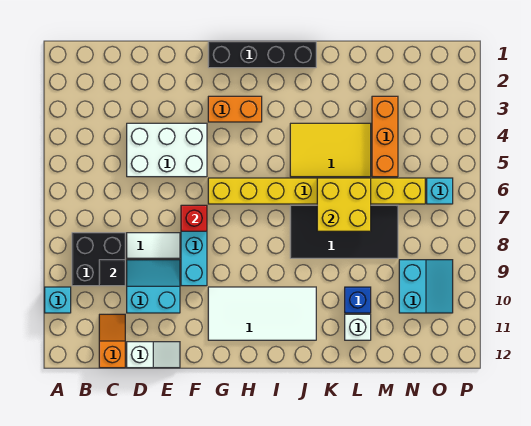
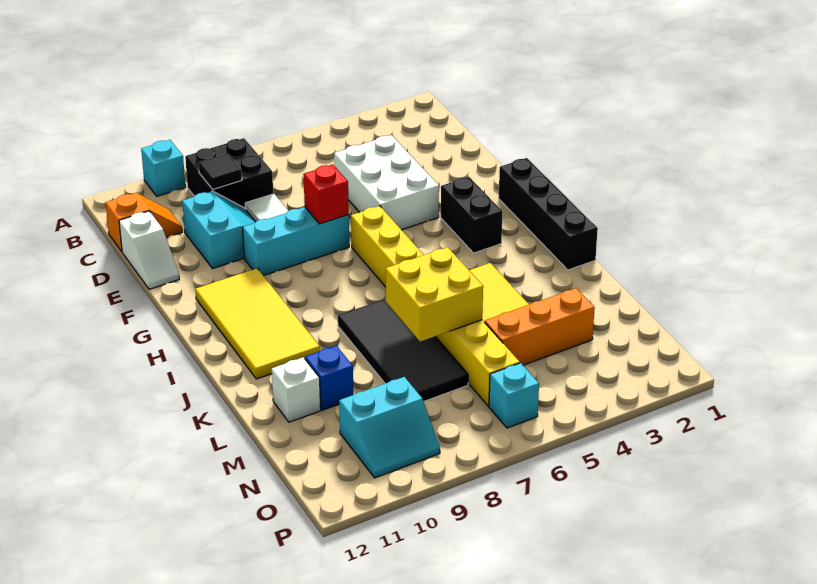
orange brick G3:H3 level 1 -> black brick G3:H3 level 1
white tile G10:J11 level 1 -> yellow tile G10:J11 level 1

